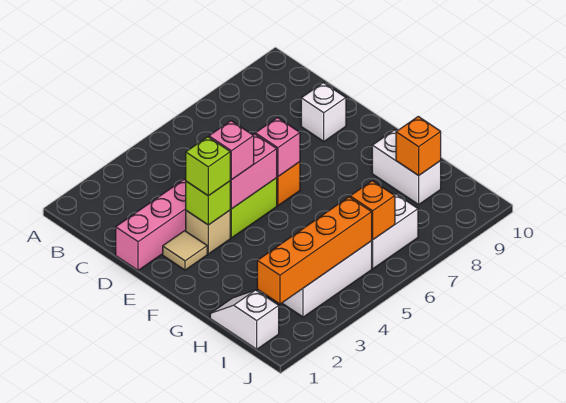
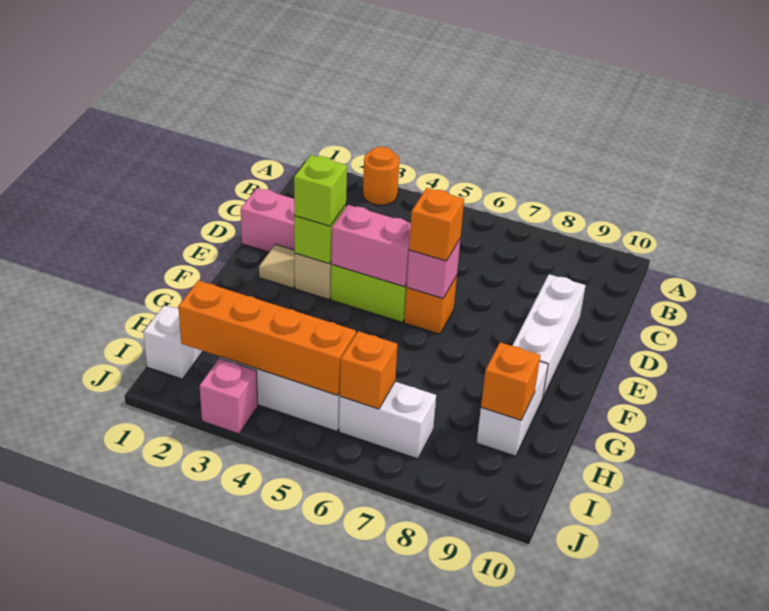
none -> orange round brick A3 level 1
white brick D9 level 1 -> white brick D9:F9 level 1
pink brick E4 level 3 -> pink brick J3 level 1
none -> orange brick E6 level 3

